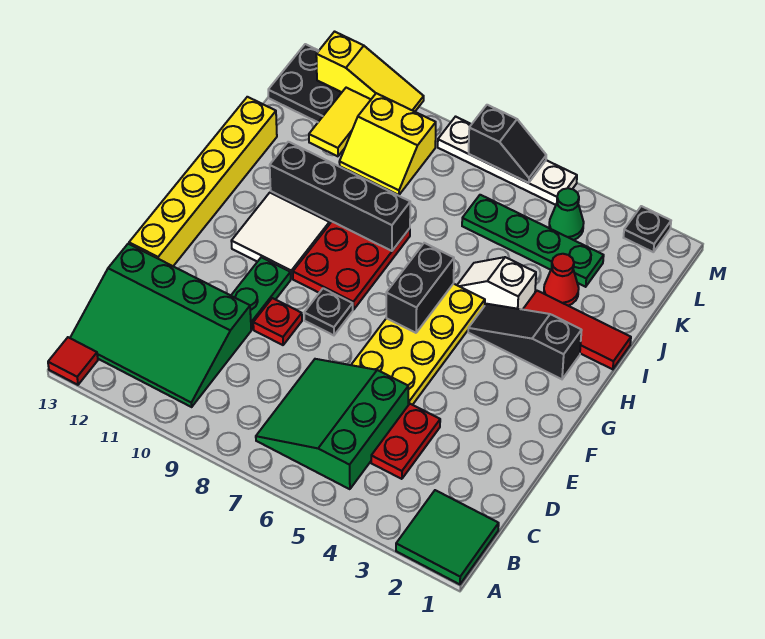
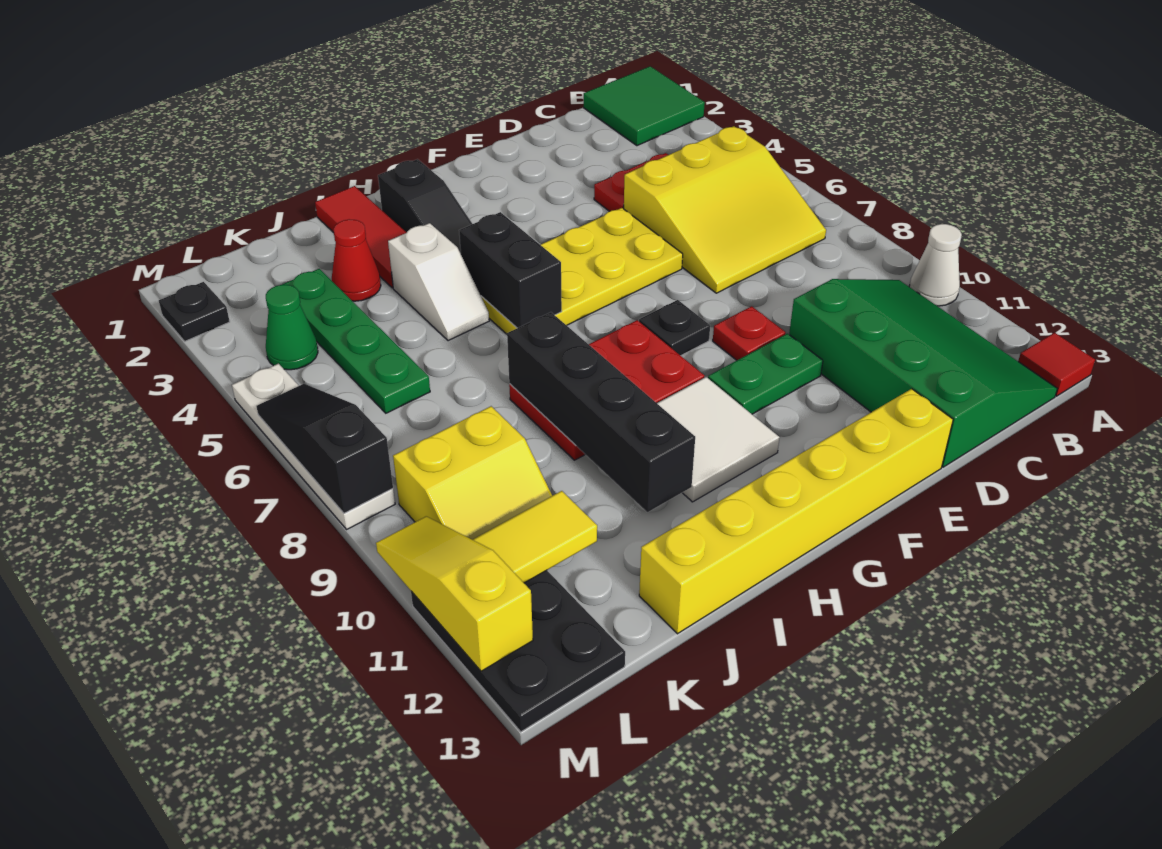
none -> white cone A10 level 1
green slope B5:D7 level 1 top 5 -> yellow slope B5:D7 level 1 top 5
black brick G6:H6 level 2 -> black brick H5:H6 level 2
yellow slope K9:L10 level 1 top L -> yellow slope K9:L10 level 1 top 9
black slope M6:M7 level 2 top 7 -> black slope M6:M8 level 2 top 8

